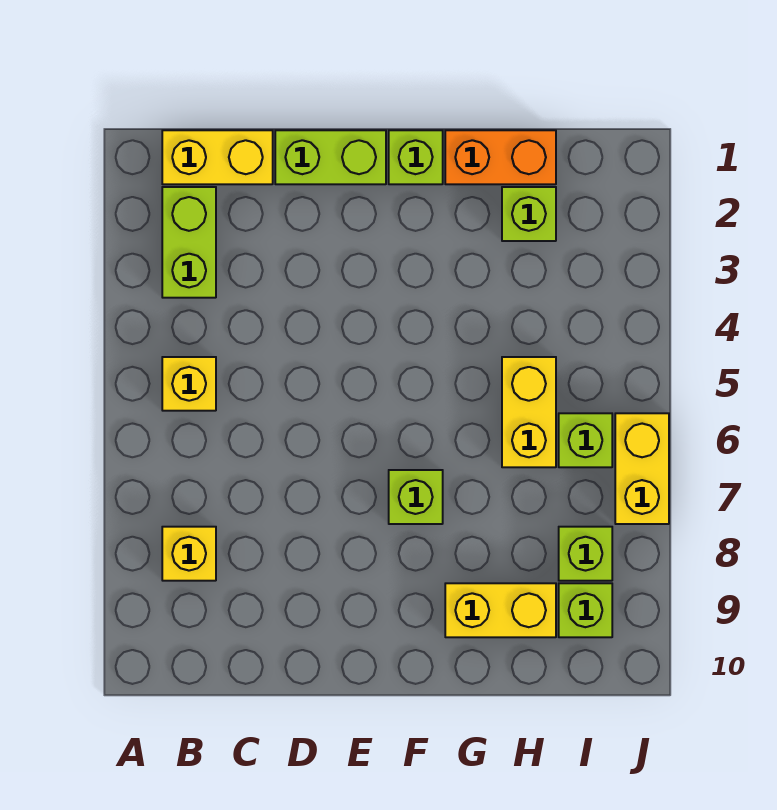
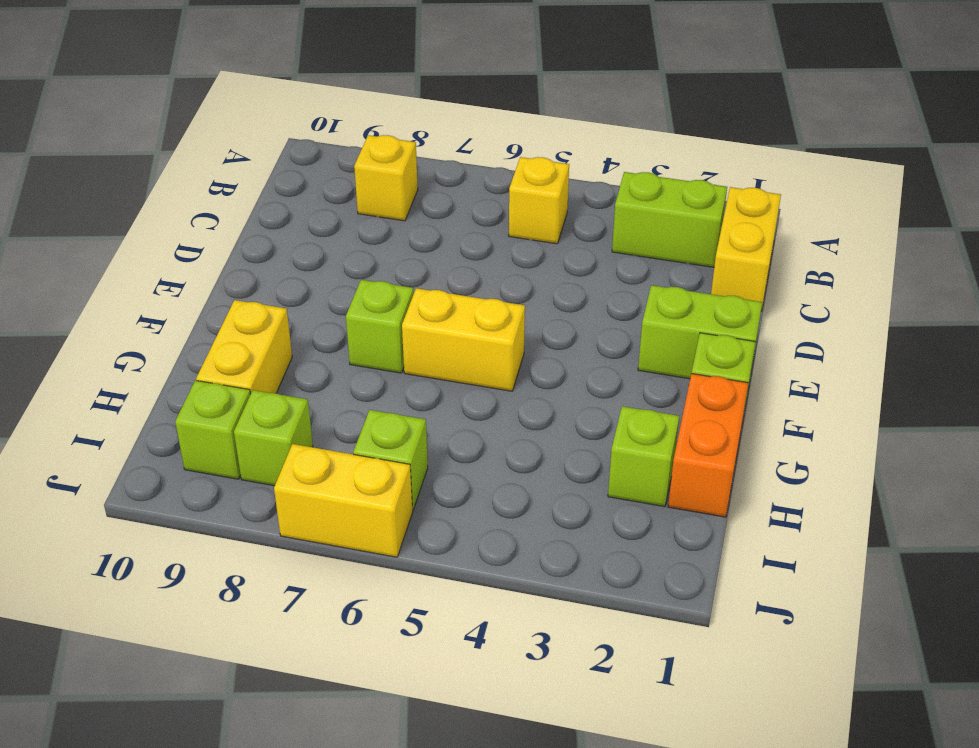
lime brick D1:E1 level 1 -> lime brick E1:E2 level 1
yellow brick H5:H6 level 1 -> yellow brick F5:F6 level 1

